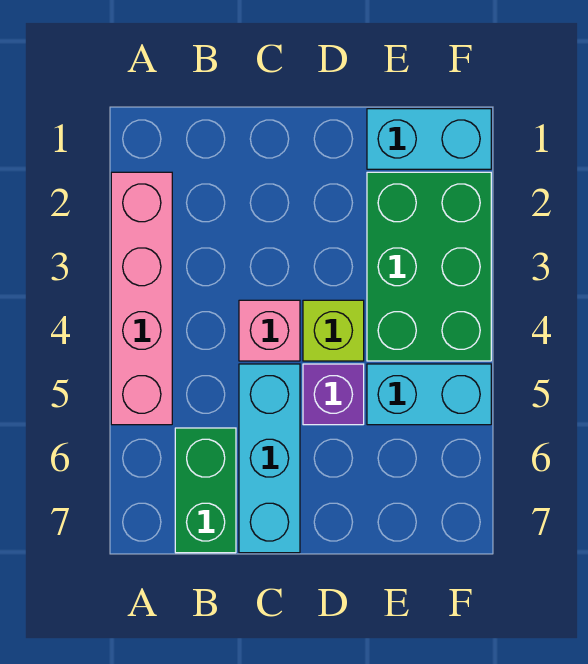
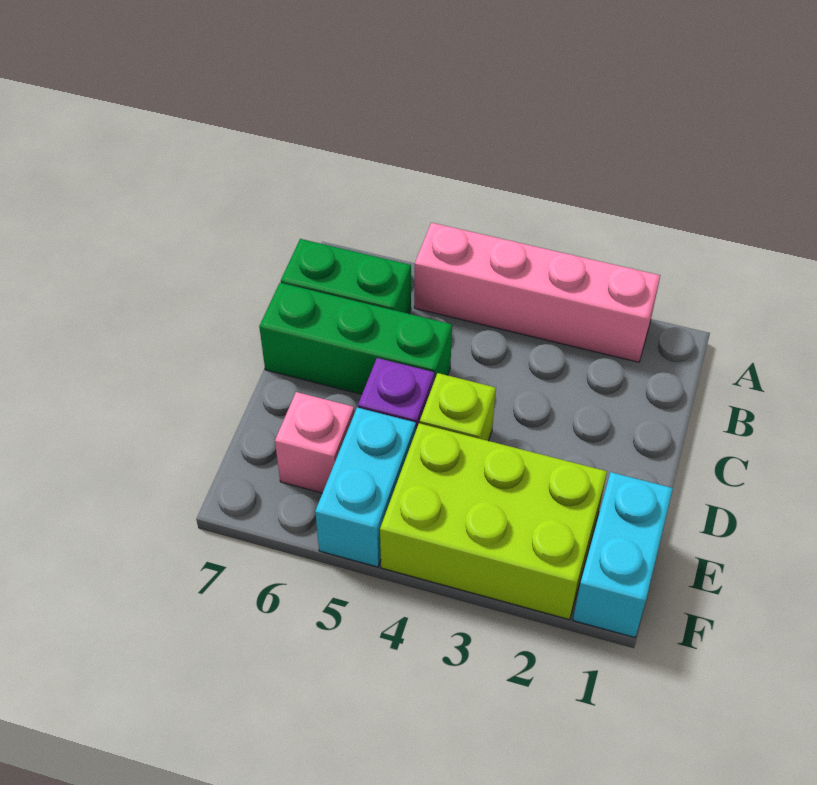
pink brick C4 level 1 -> pink brick E6 level 1
cyan brick C5:C7 level 1 -> green brick C5:C7 level 1
green brick E2:F4 level 1 -> lime brick E2:F4 level 1

